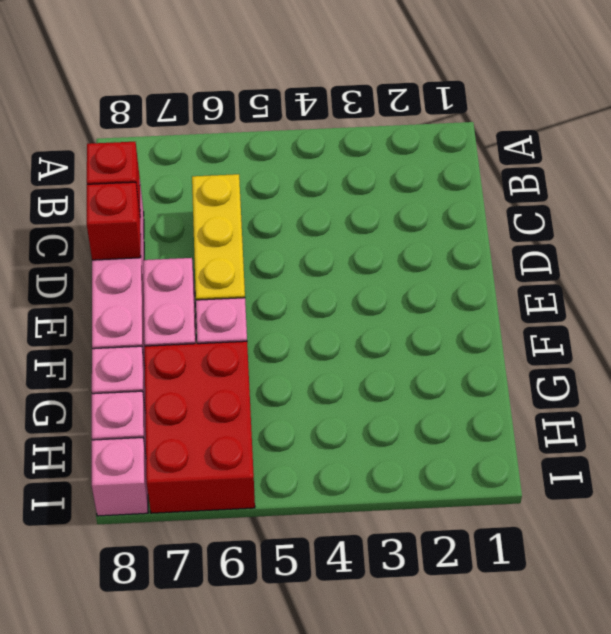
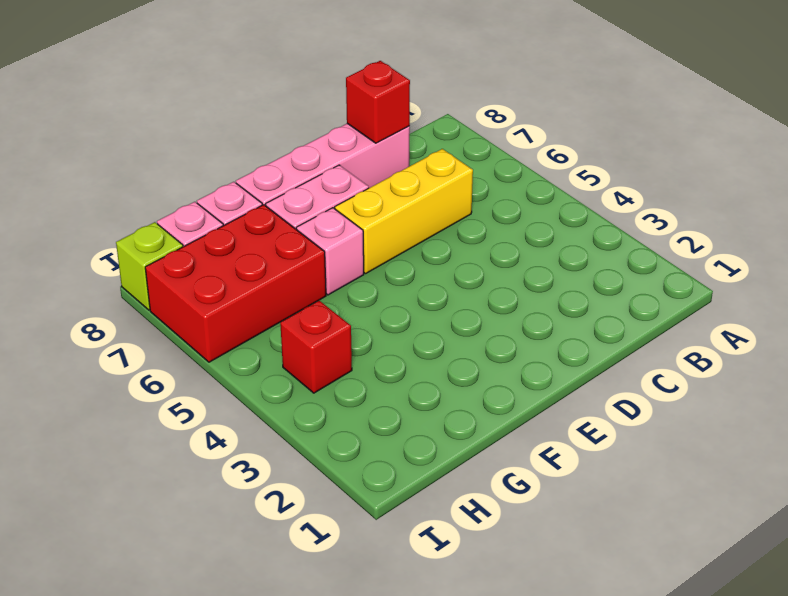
red brick D8 level 2 -> red brick H4 level 1
pink brick I8 level 1 -> lime brick I8 level 1

